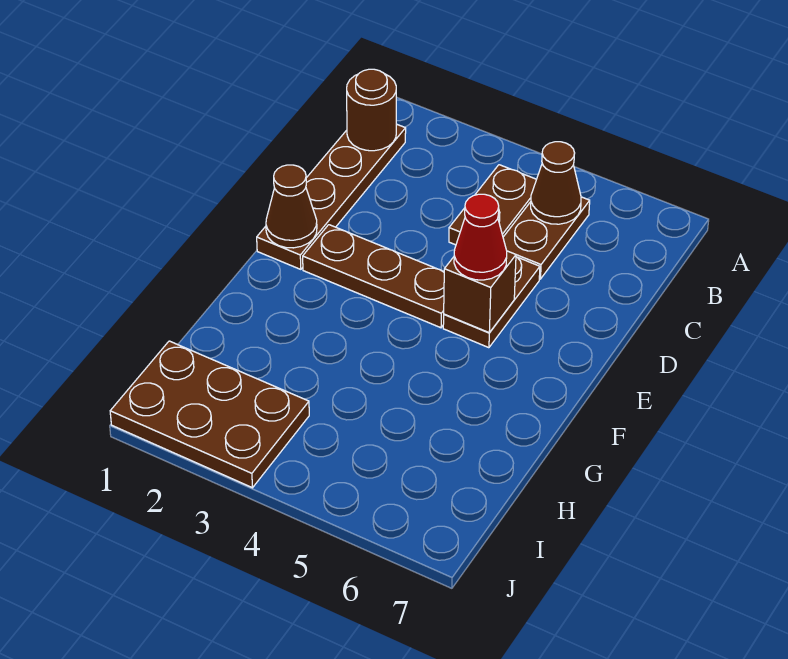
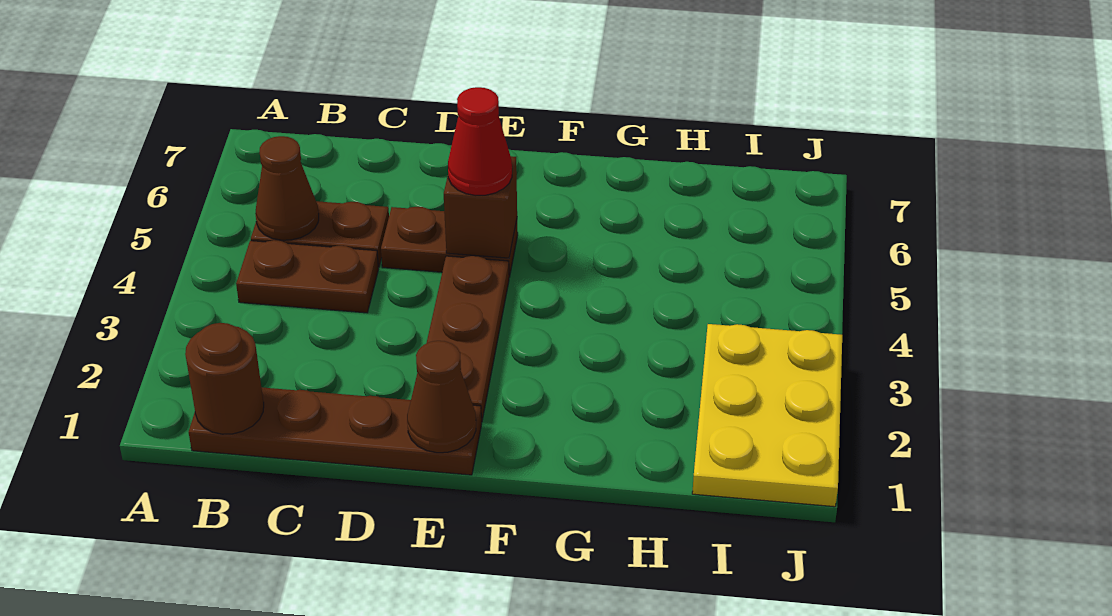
brown plate I1:J3 level 1 -> yellow plate I1:J3 level 1

